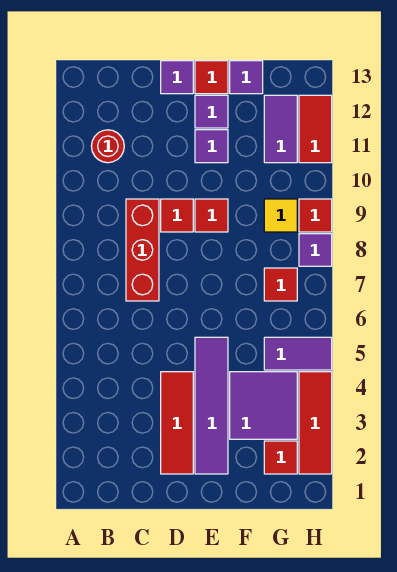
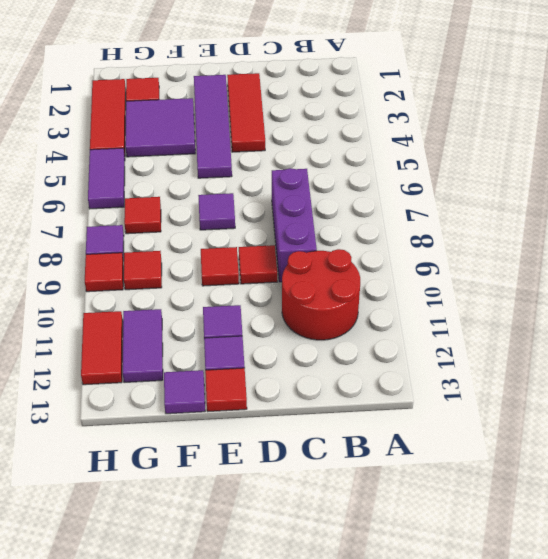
red round brick B11 level 1 -> red round brick B10:C11 level 1
red brick C7:C9 level 1 -> purple brick C7:C9 level 1
purple tile D13 level 1 -> purple tile E7 level 1
purple tile G5:H5 level 1 -> purple tile H5:H6 level 1
yellow tile G9 level 1 -> red tile G9 level 1

